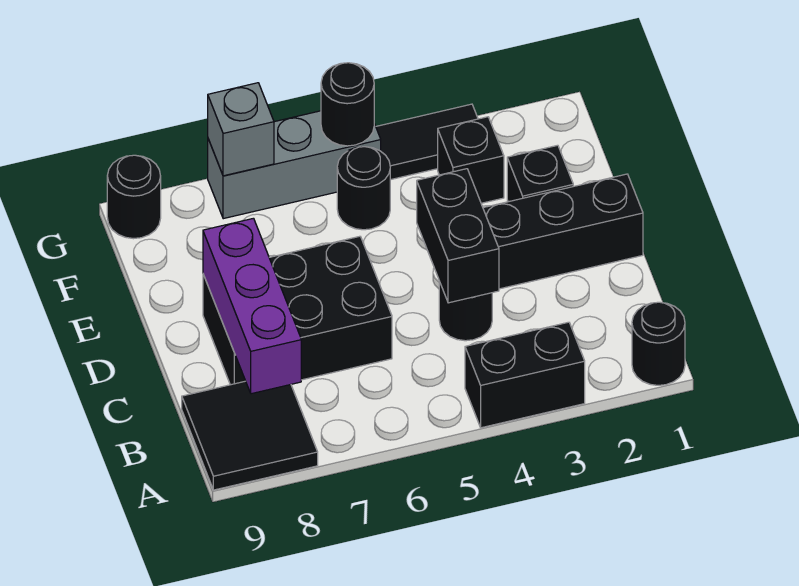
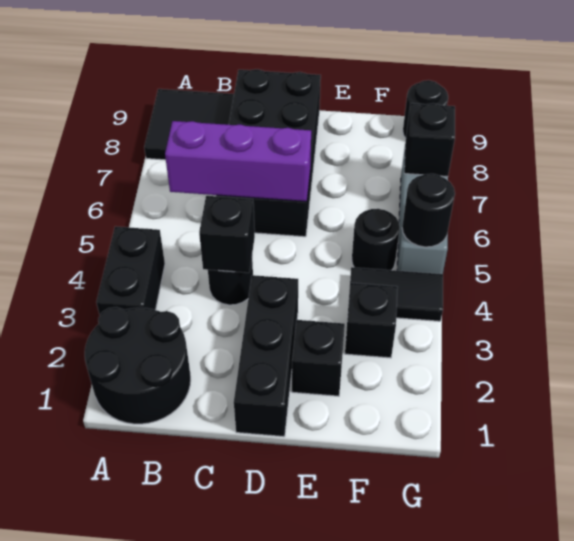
black round brick A1 level 1 -> black round brick A1:B2 level 1
purple brick B8:D8 level 2 -> purple brick B6:D6 level 2
black brick C4:D4 level 2 -> black brick C4 level 2
black brick C6:D8 level 1 -> black brick C6:D9 level 1
black tile G3:G4 level 1 -> black tile F4:G4 level 1
grey brick G7 level 2 -> black brick G7 level 2

